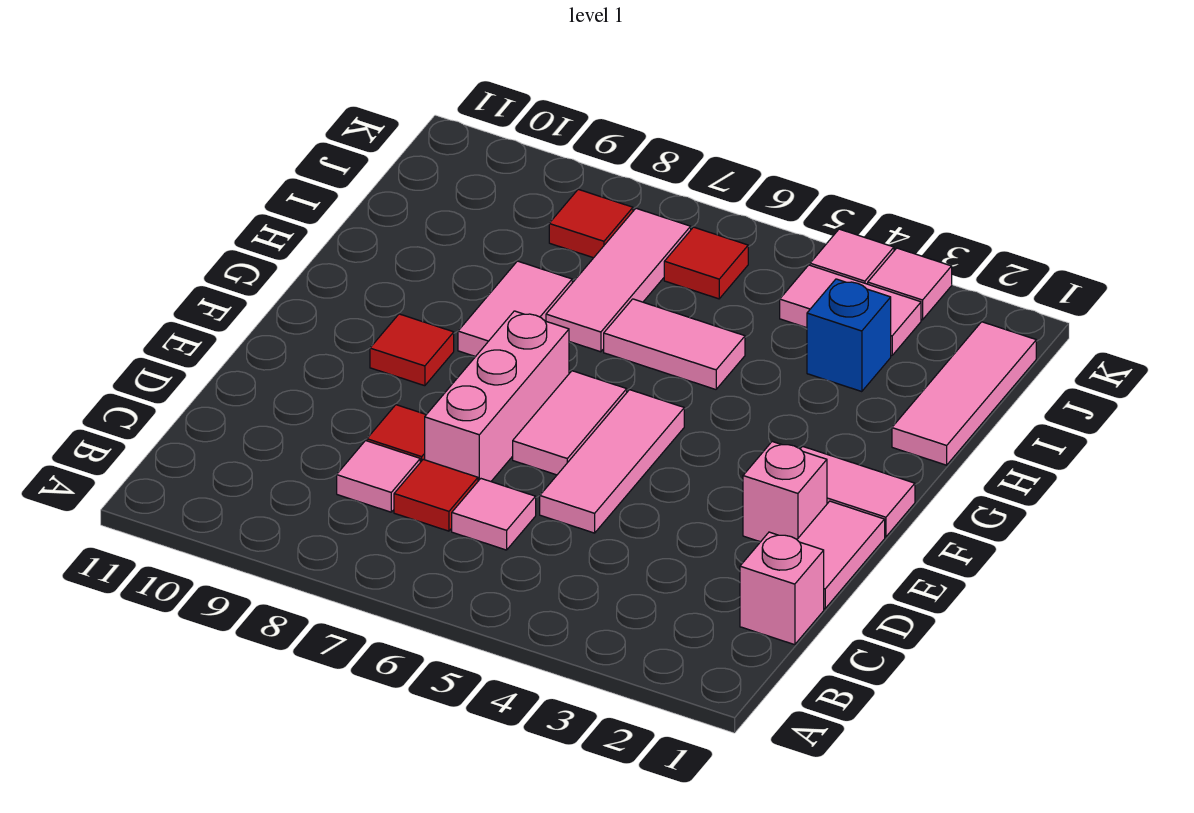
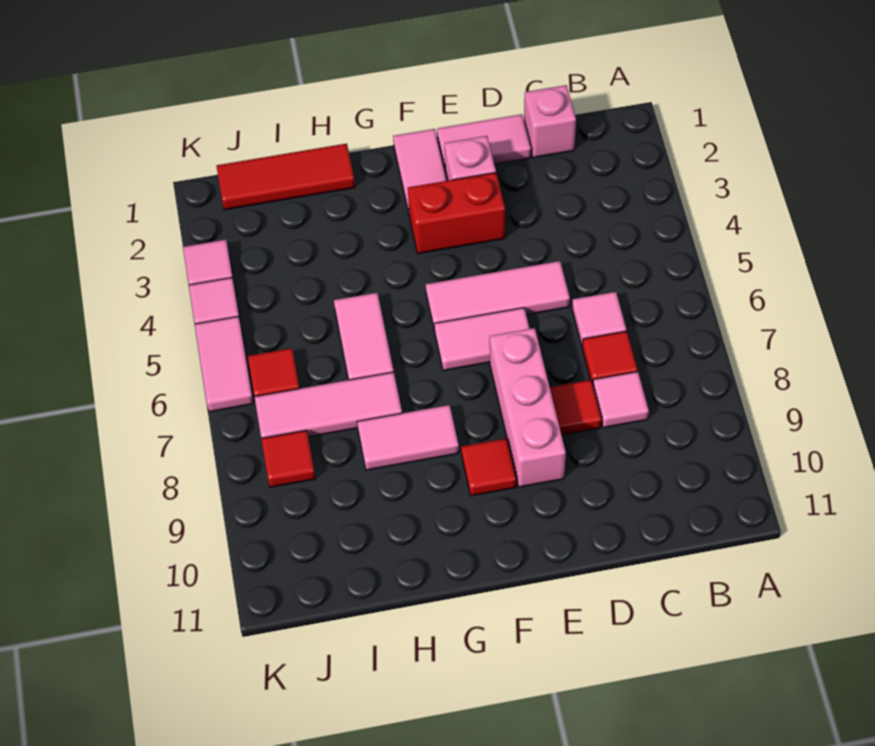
pink brick D7:F7 level 1 -> pink brick E7:E9 level 1
none -> red brick E3:F3 level 1
pink tile H1:J1 level 1 -> red tile H1:J1 level 1
blue brick I3 level 1 -> none
pink tile J3:J4 level 1 -> pink tile K5:K6 level 1

